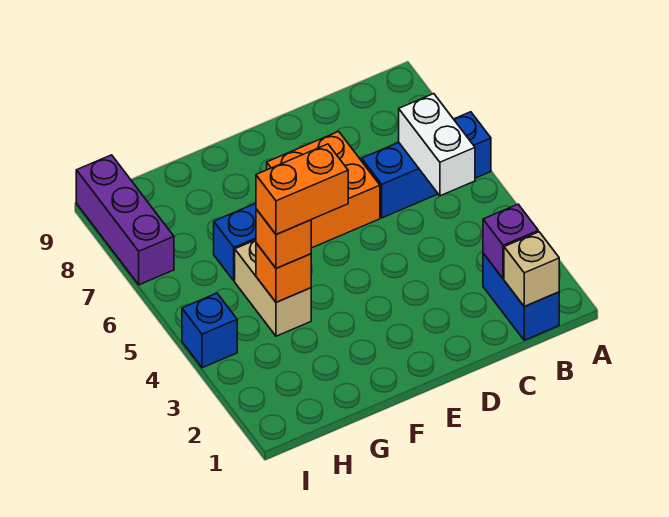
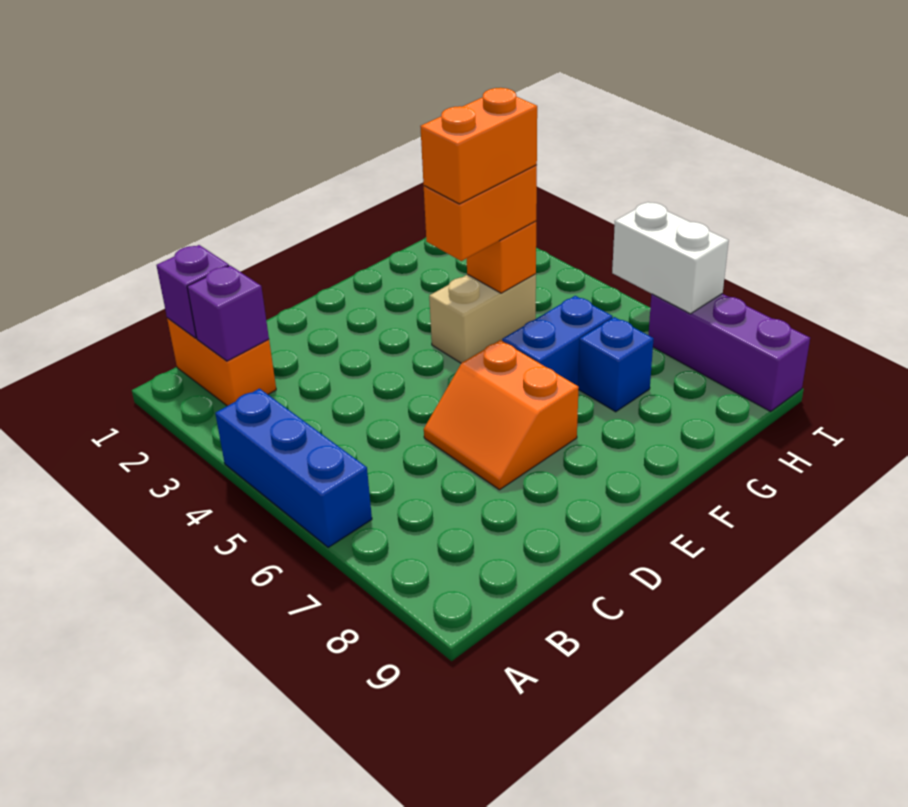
blue brick A6:C6 level 1 -> blue brick A4:A6 level 1
blue brick B1:B2 level 1 -> orange brick B1:B2 level 1
tan brick B1 level 2 -> purple brick B1 level 2
white brick B5:B6 level 2 -> white brick I6:I7 level 2
orange brick D6:E7 level 1 -> orange slope D6:E7 level 1 top E
tan brick G4:G5 level 1 -> tan brick F4:G4 level 1
orange brick G4 level 3 -> orange brick F4:G4 level 3
blue brick I4 level 1 -> blue brick G7 level 1

